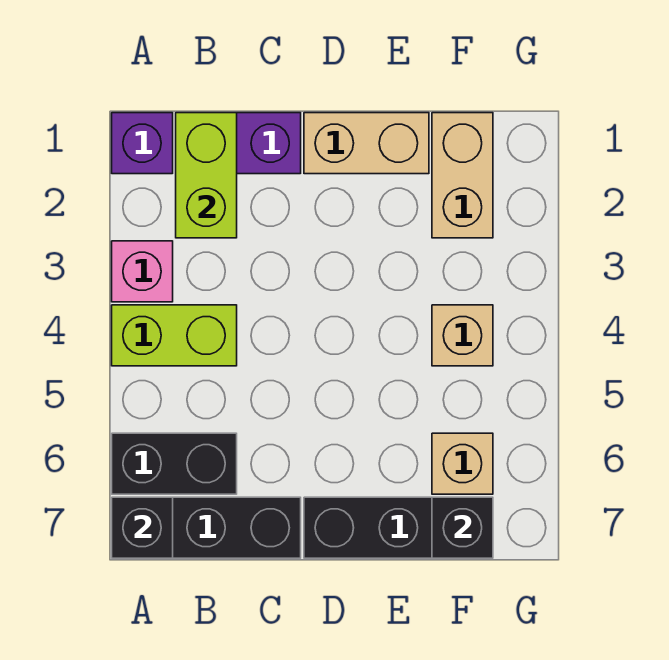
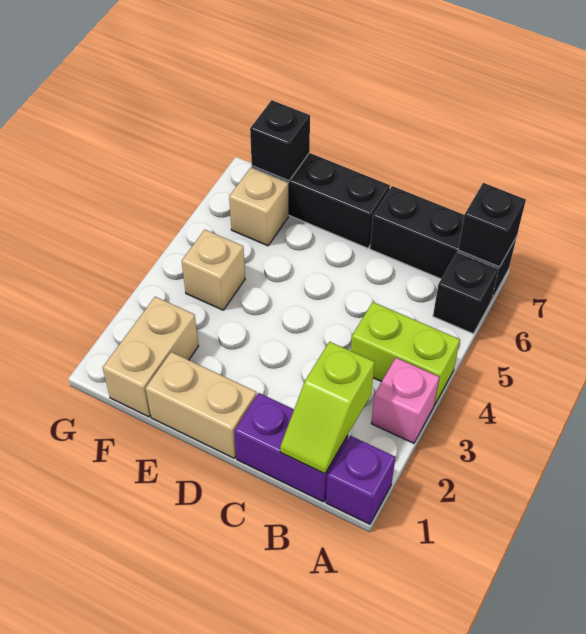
black brick A6:B6 level 1 -> black brick A6 level 1
lime brick B1:B2 level 2 -> lime slope B1:B2 level 2 top 2

